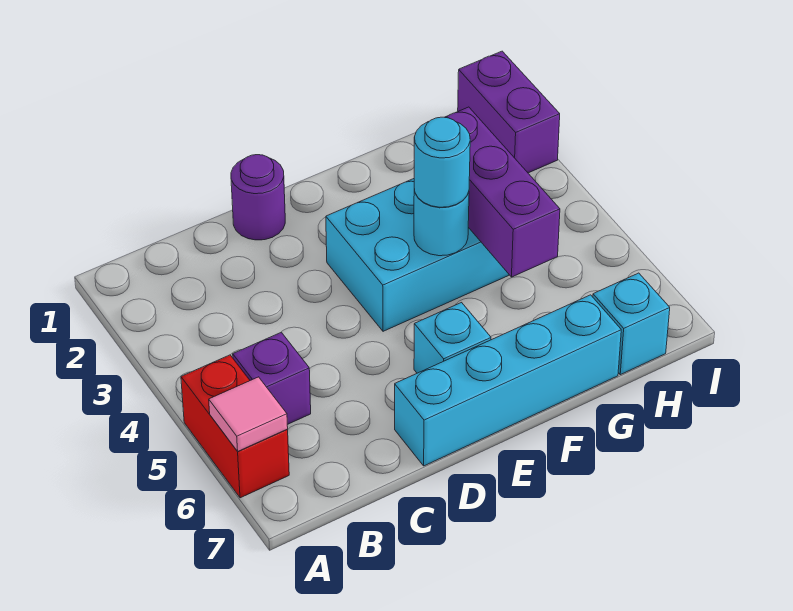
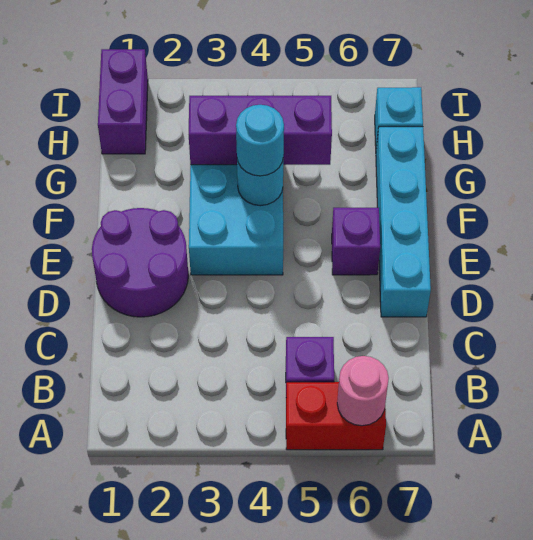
pink tile A6 level 2 -> pink round brick A6 level 2
purple round brick D1 level 1 -> purple round brick D1:E2 level 1
cyan brick E6 level 1 -> purple brick E6 level 1
purple brick I1:I2 level 1 -> purple brick H1:I1 level 1

